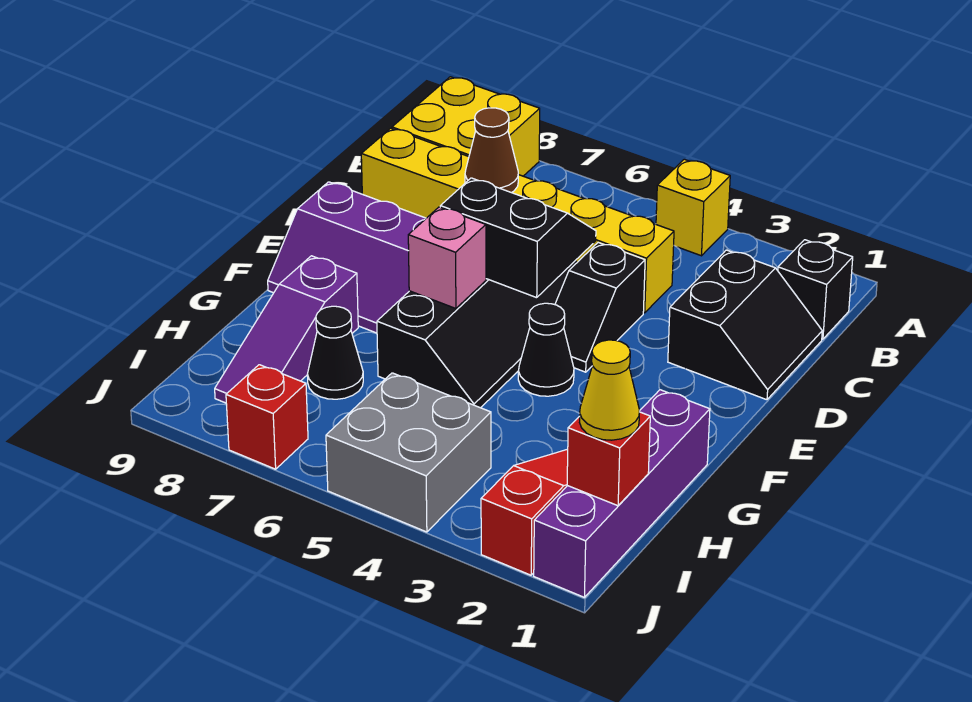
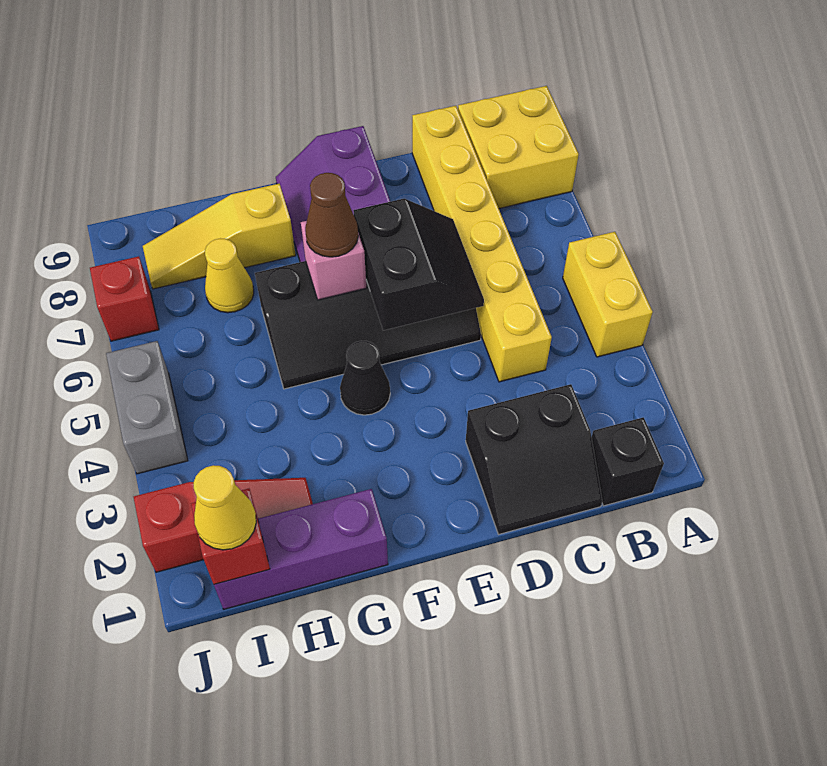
yellow brick A4 level 1 -> yellow brick A4:A5 level 1
brown cone C7 level 2 -> brown cone F6 level 3
black slope D4:E4 level 1 top D -> none
purple brick G1:J1 level 1 -> purple brick G1:I1 level 1
purple slope G8:I8 level 1 top G -> yellow slope G8:I8 level 1 top G
black cone H7 level 1 -> yellow cone H7 level 1
grey brick I4:J5 level 1 -> grey brick J4:J5 level 1

